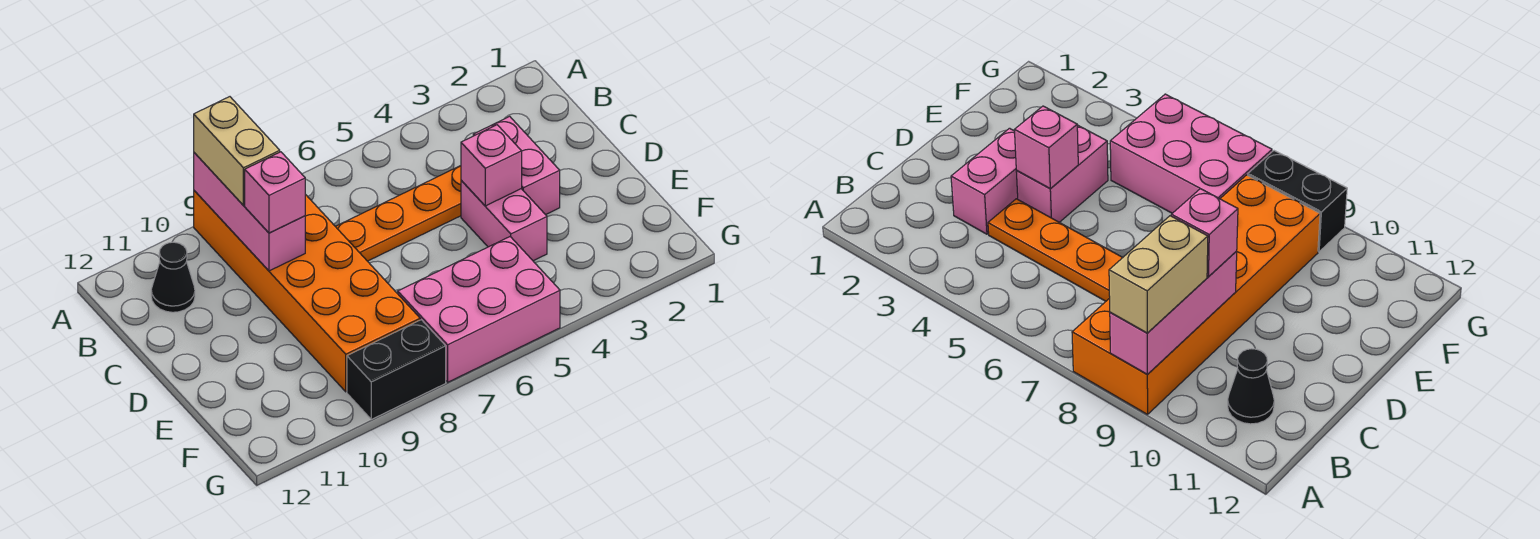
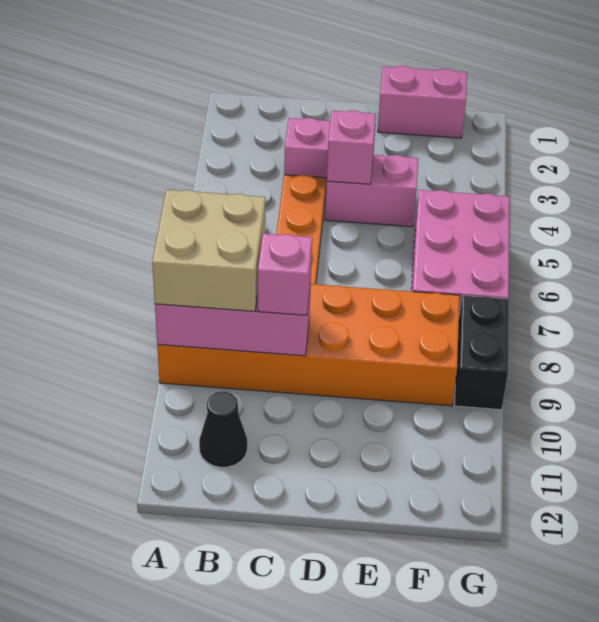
tan brick A9:B9 level 3 -> tan brick A8:B9 level 3
none -> pink brick E1:F1 level 1

